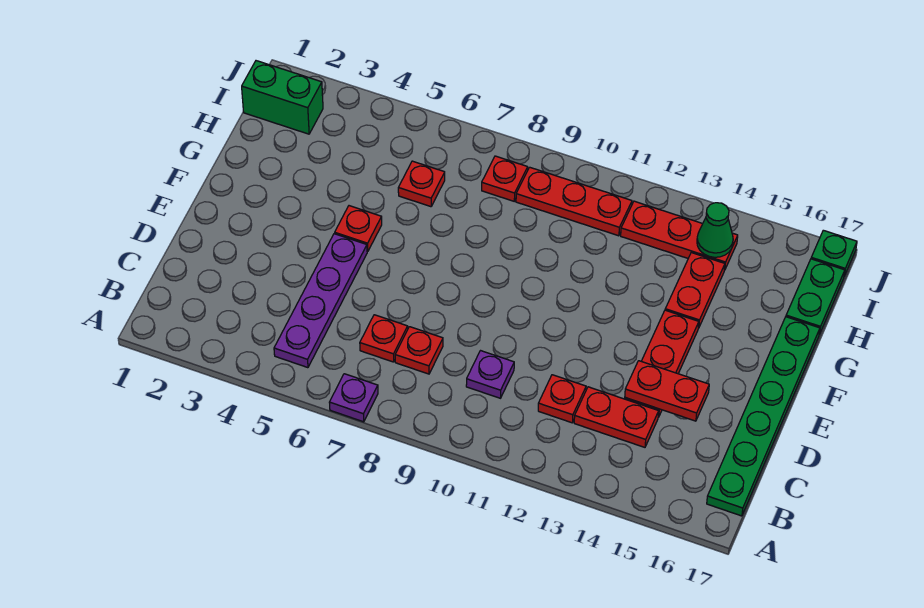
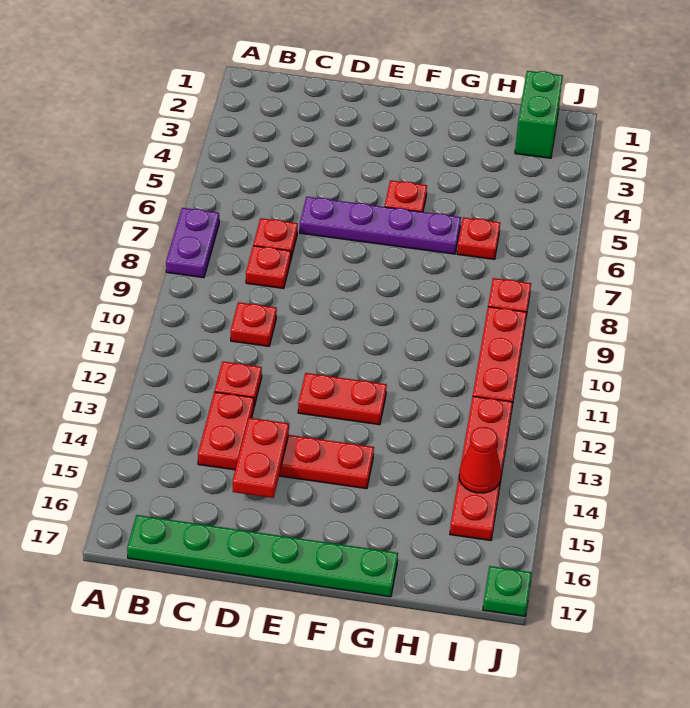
purple plate A7 level 1 -> purple plate A7:A8 level 1
purple plate B5:E5 level 1 -> purple plate D6:G6 level 1
purple plate C10 level 1 -> red plate C10 level 1
red plate G14:H14 level 1 -> red plate E12:F12 level 1
green plate H17:I17 level 1 -> none
red plate I12:I14 level 1 -> red plate I12:I15 level 1
green cone I14 level 2 -> red cone I14 level 2

